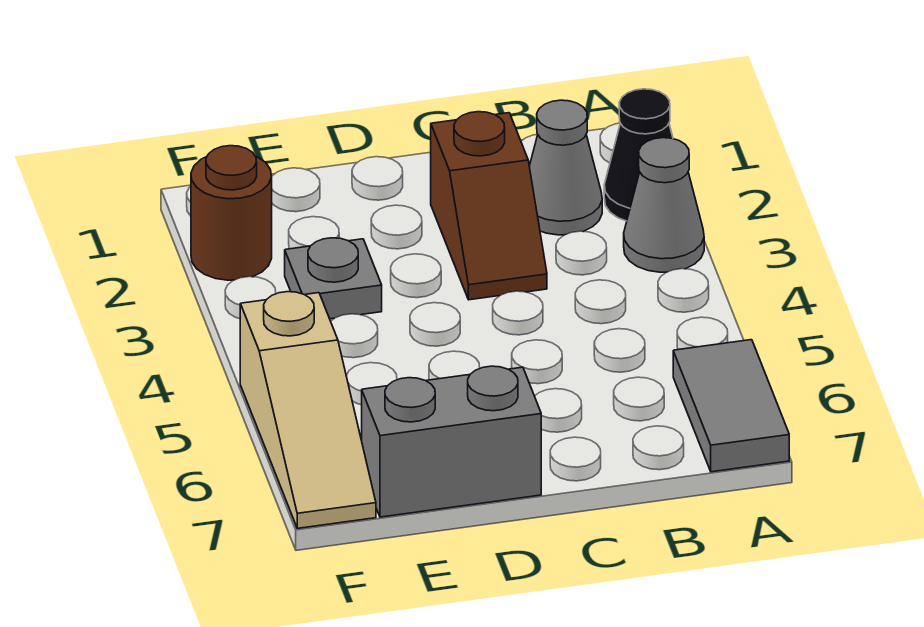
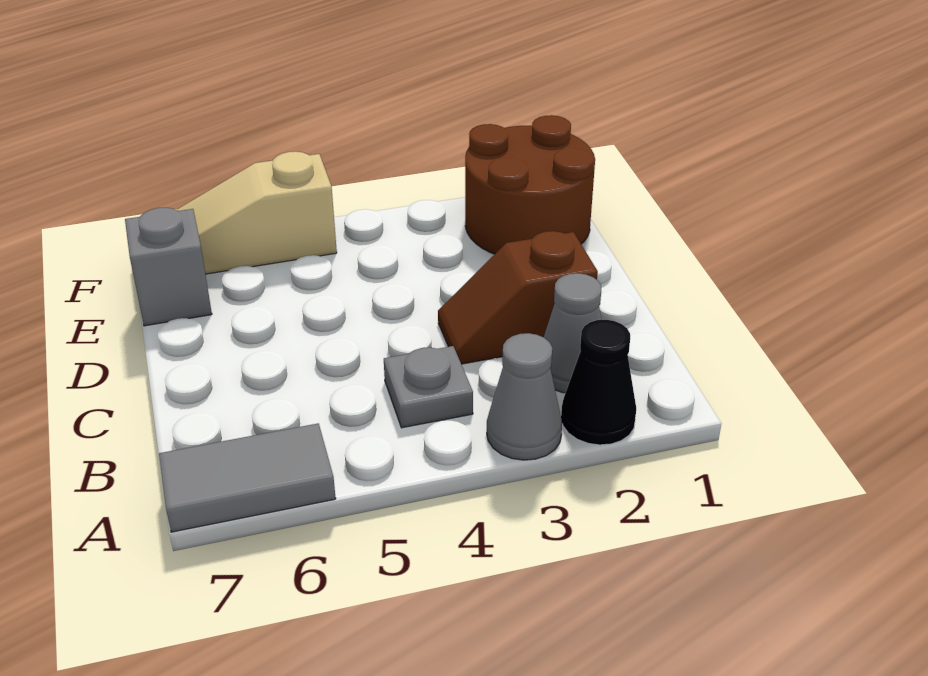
grey brick D7:E7 level 1 -> grey brick E7 level 1
grey plate E3 level 1 -> grey plate B4 level 1
brown round brick F2 level 1 -> brown round brick E1:F2 level 1

